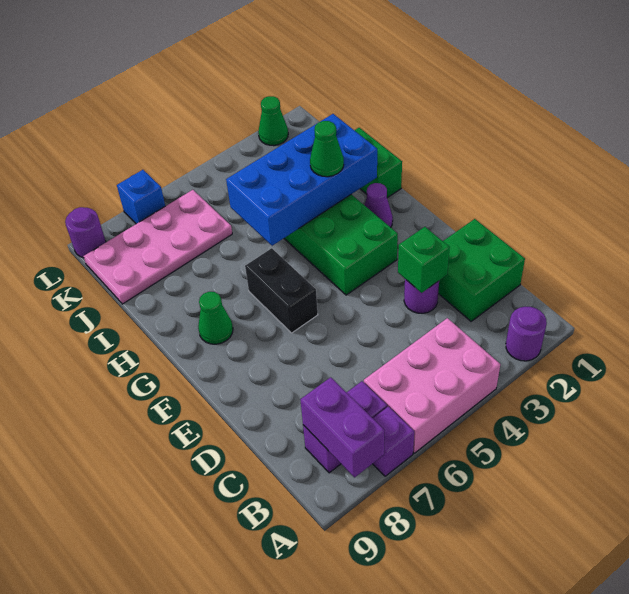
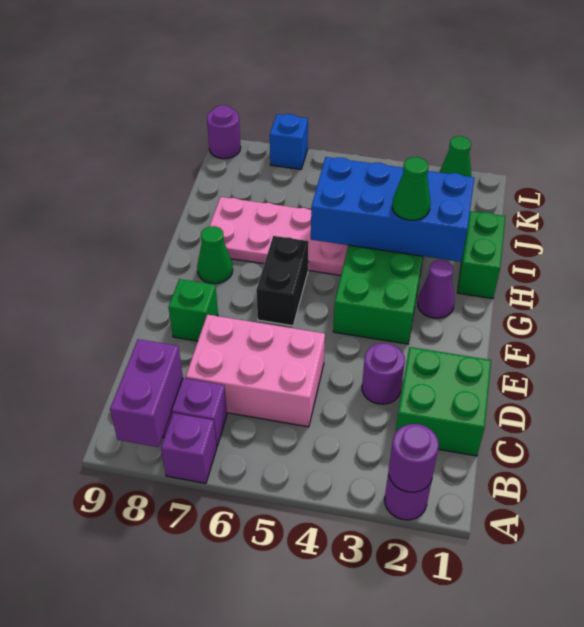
none -> purple round brick A2 level 2
pink brick A4:B6 level 1 -> pink brick C5:D7 level 1
green brick D3 level 2 -> green brick E8 level 1
pink plate J6:K9 level 1 -> pink plate H5:I8 level 1

